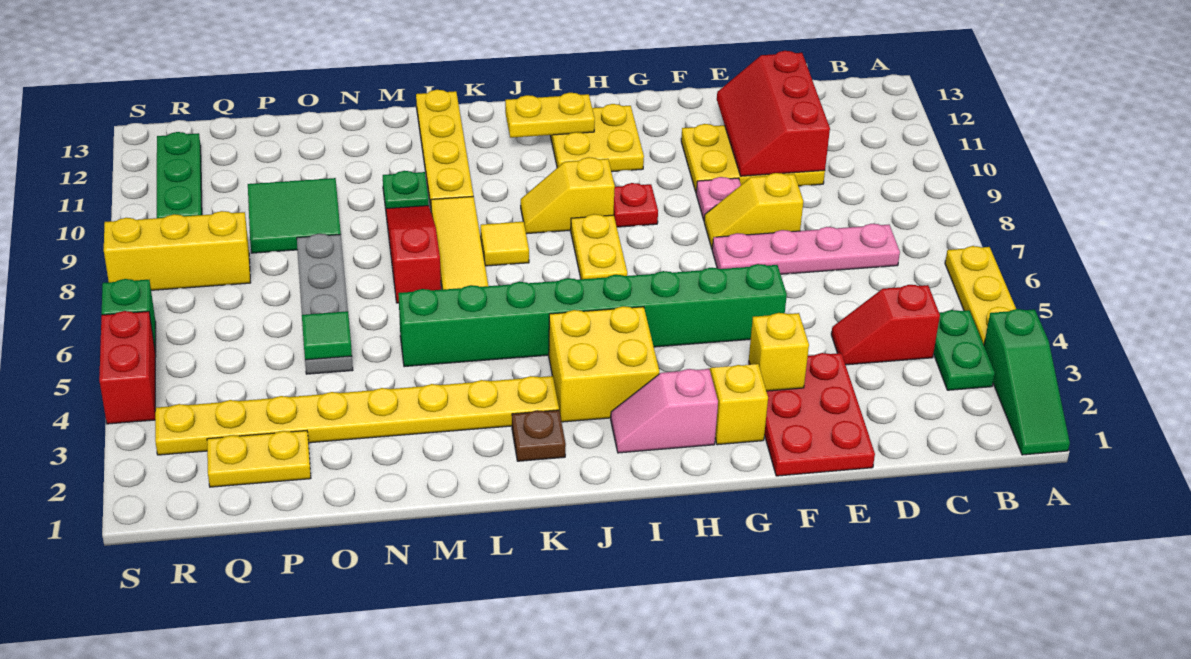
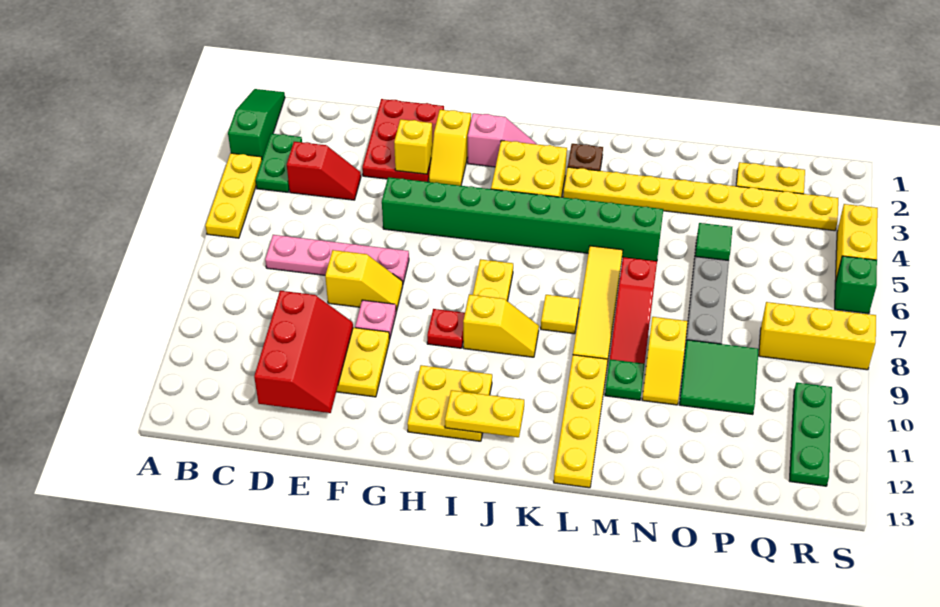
none -> yellow slope N9:N10 level 1 top 9
red brick S4:S5 level 1 -> yellow brick S4:S5 level 1

